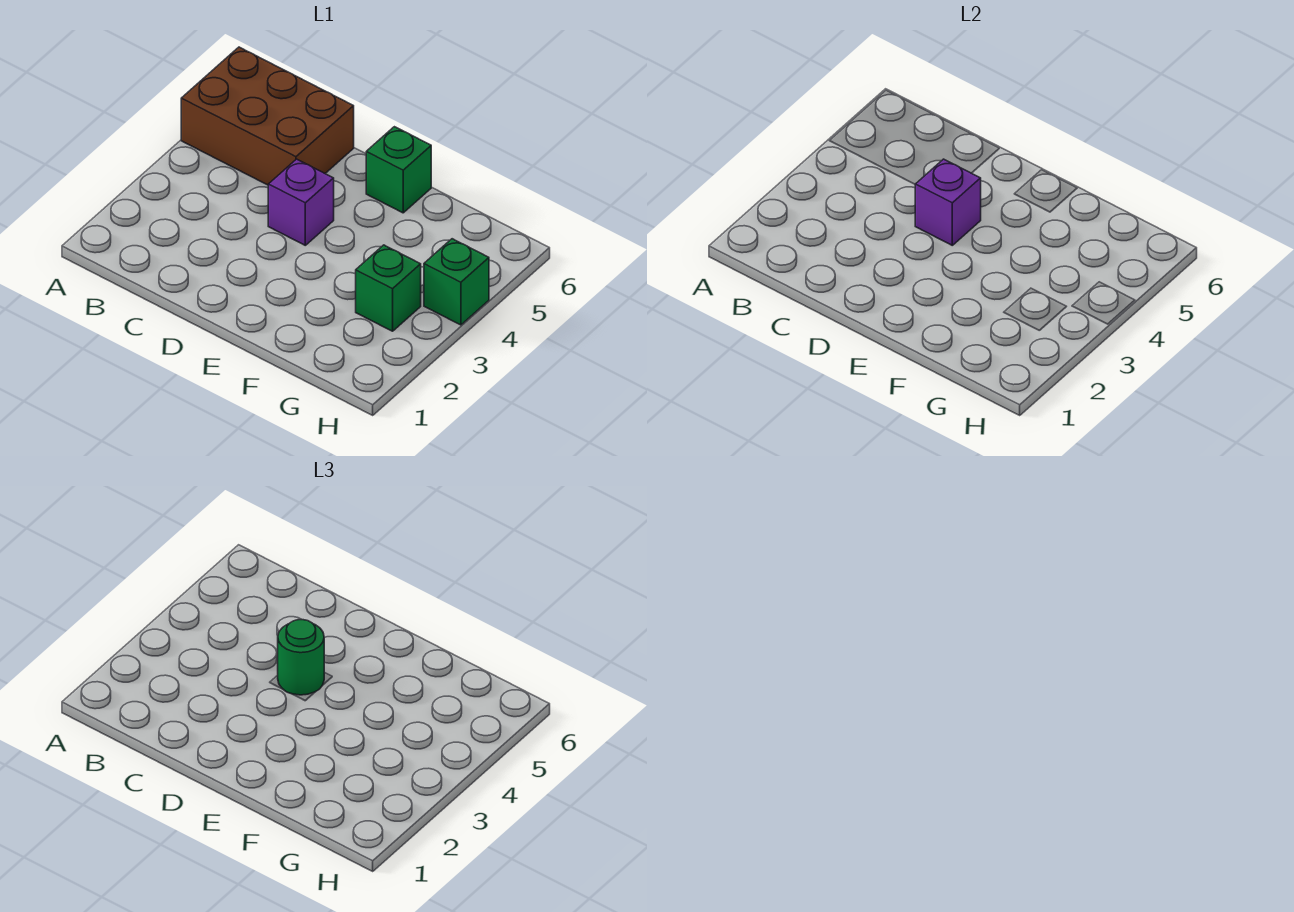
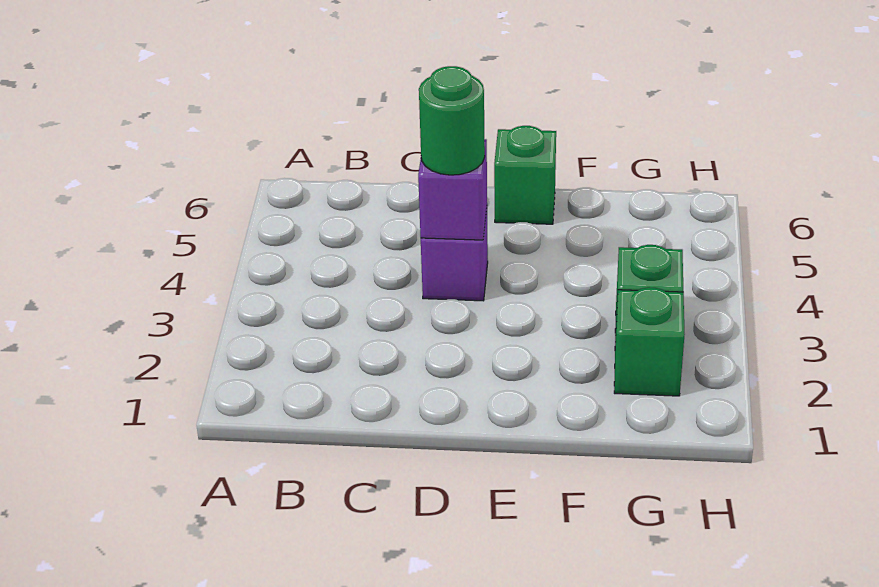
brown brick A5:C6 level 1 -> none
green brick H4 level 1 -> green brick G2 level 1

